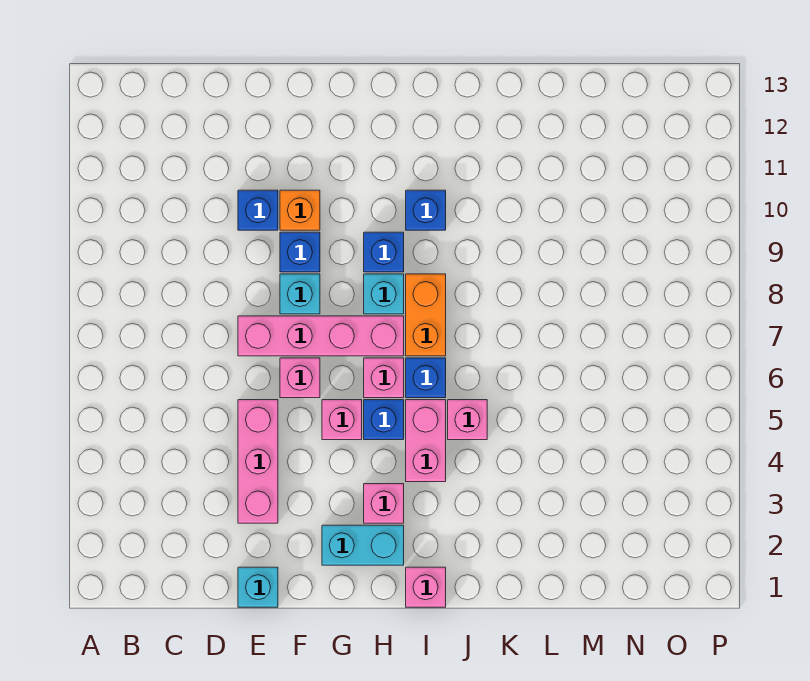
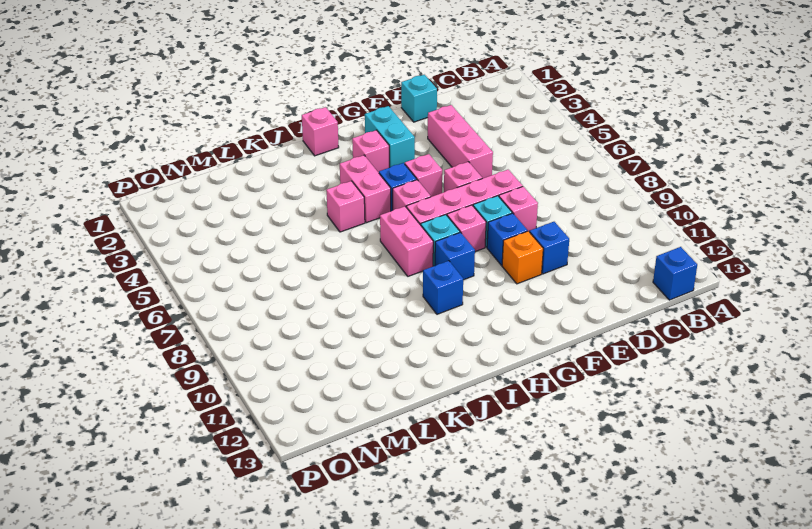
none -> pink brick E8 level 1
cyan brick G2:H2 level 1 -> cyan brick G2:G3 level 1
none -> pink brick G8 level 1
blue brick I6 level 1 -> blue brick B13 level 1
orange brick I7:I8 level 1 -> pink brick I7:I8 level 1

